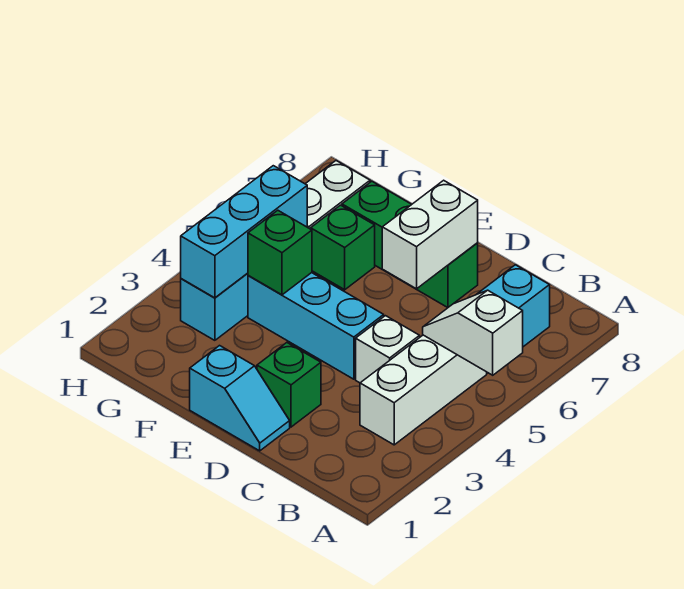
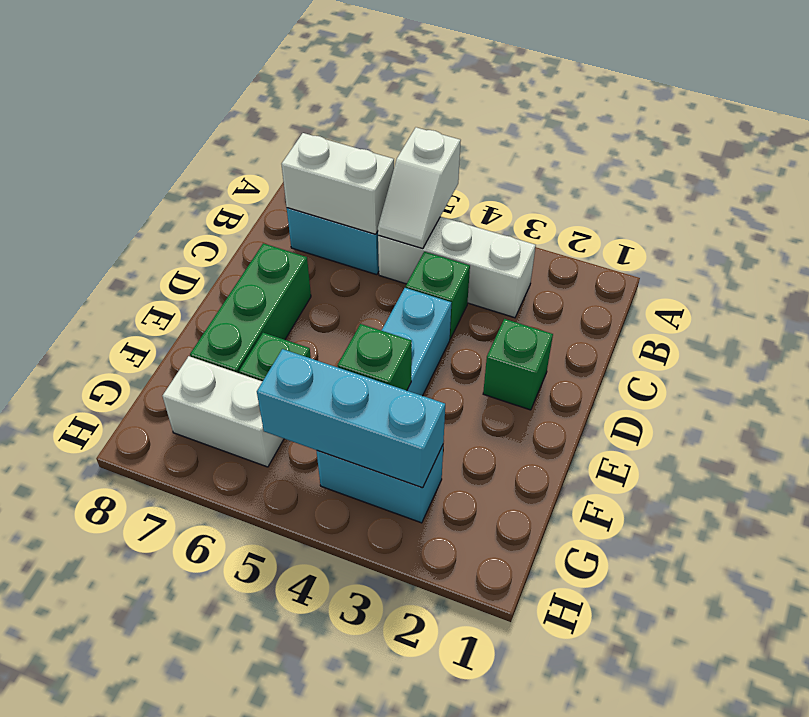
white brick C4 level 1 -> green brick C4 level 1
cyan slope D1:E1 level 1 top E -> none
white brick D6:D7 level 2 -> white brick B6:B7 level 2

